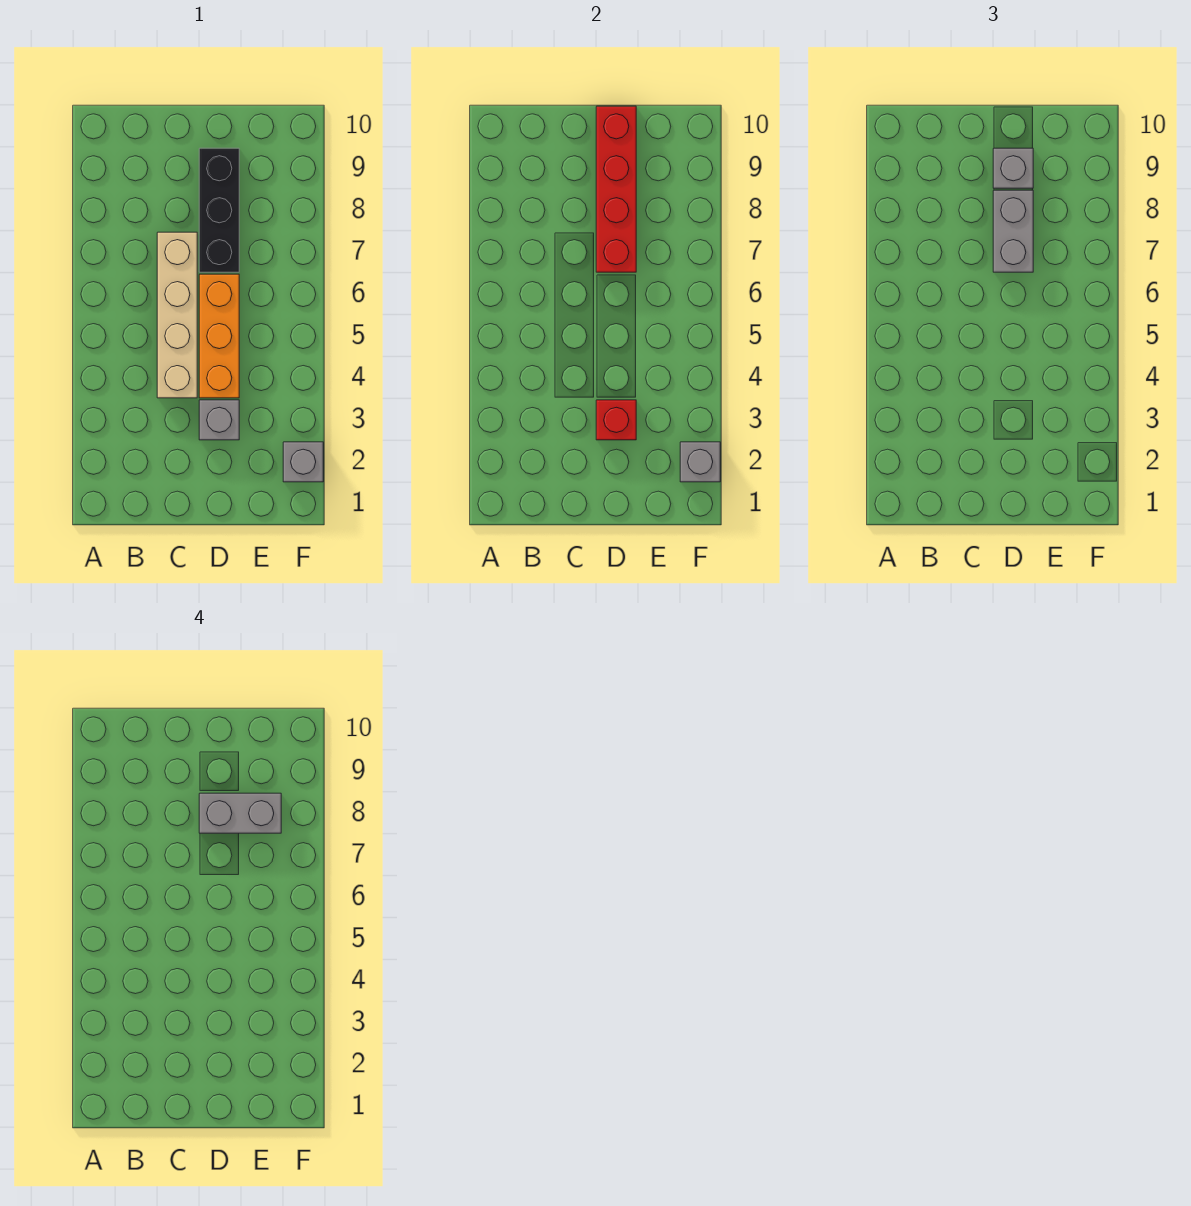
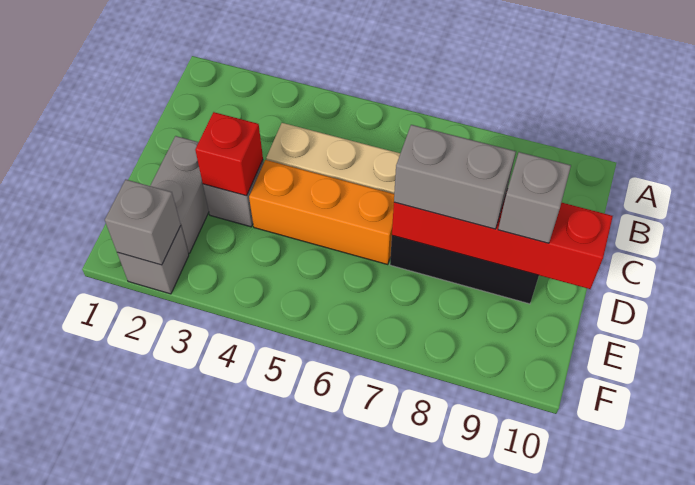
grey brick D8:E8 level 4 -> grey brick D2:E2 level 1

